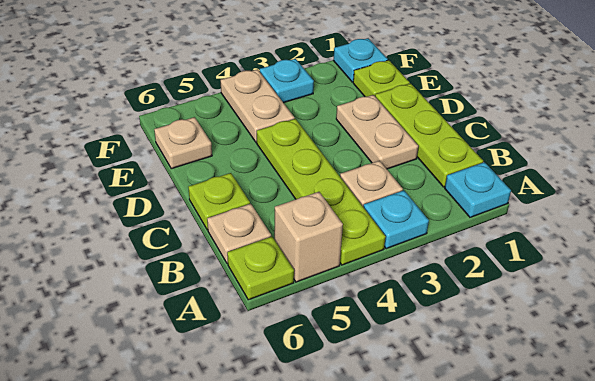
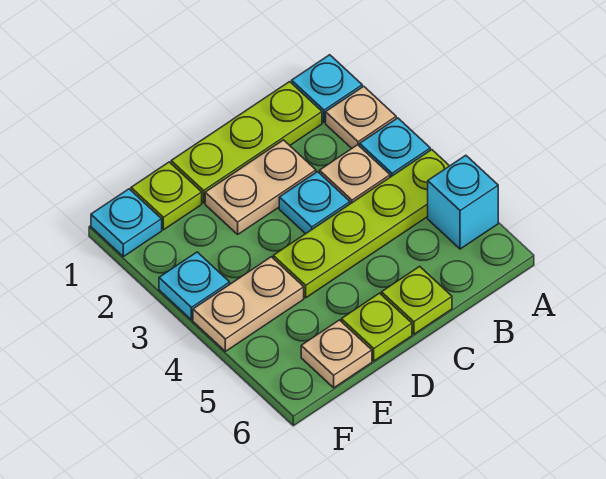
tan brick A5 level 1 -> cyan brick A5 level 1
lime plate A6 level 1 -> lime plate D6 level 1
tan plate B6 level 1 -> tan plate A2 level 1
none -> cyan plate C3 level 1

